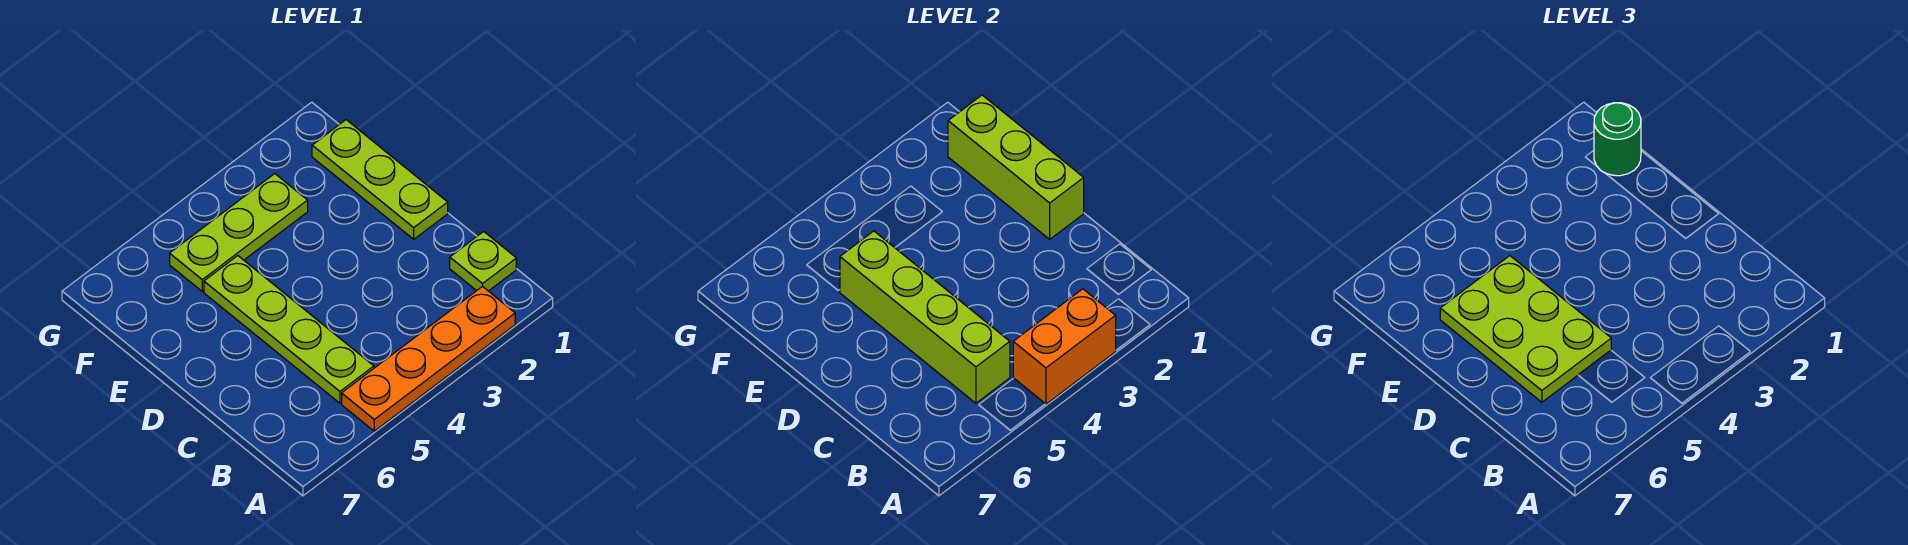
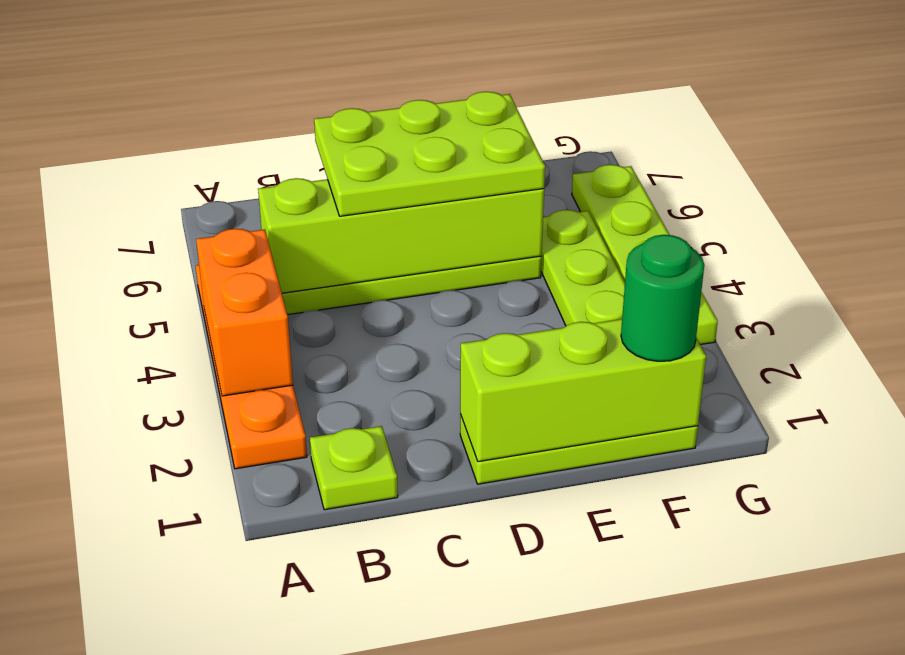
none -> lime plate G3:G6 level 1

